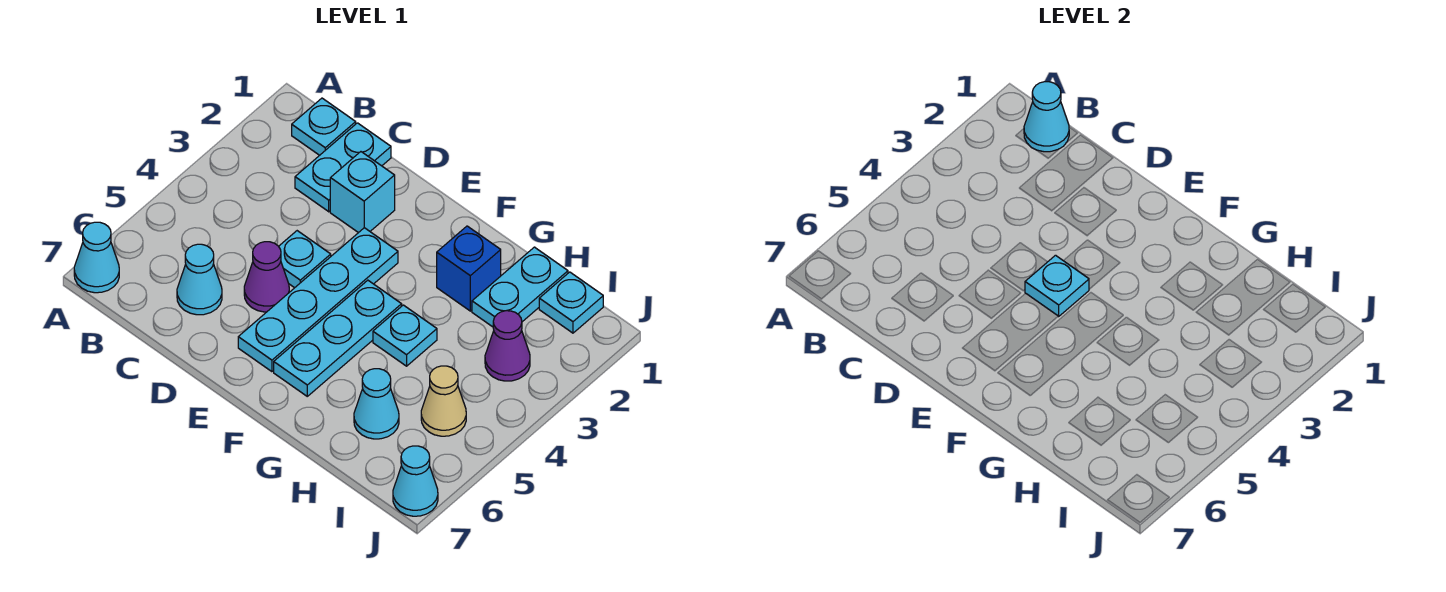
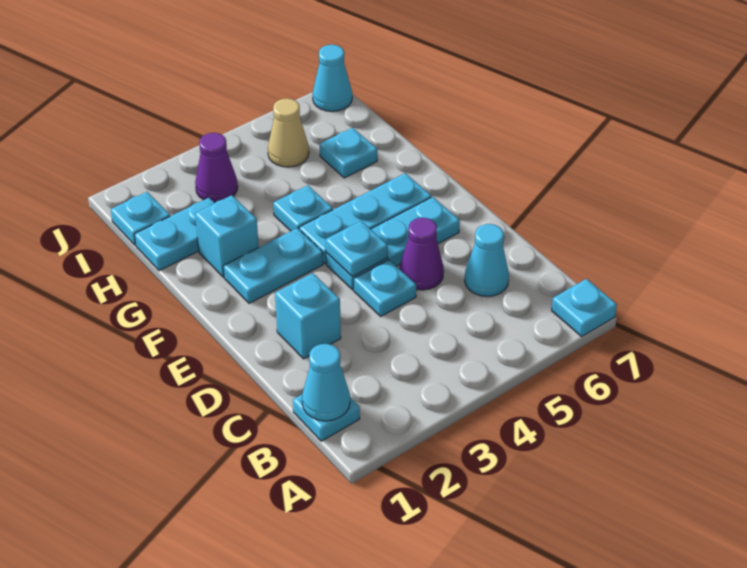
cyan cone A7 level 1 -> cyan plate A7 level 1
cyan plate C1:C2 level 1 -> cyan plate F2:F3 level 1
cyan plate E3:E6 level 1 -> cyan plate E4:E6 level 1
blue brick G2 level 1 -> cyan brick G2 level 1
cyan cone H6 level 1 -> cyan plate H6 level 1

